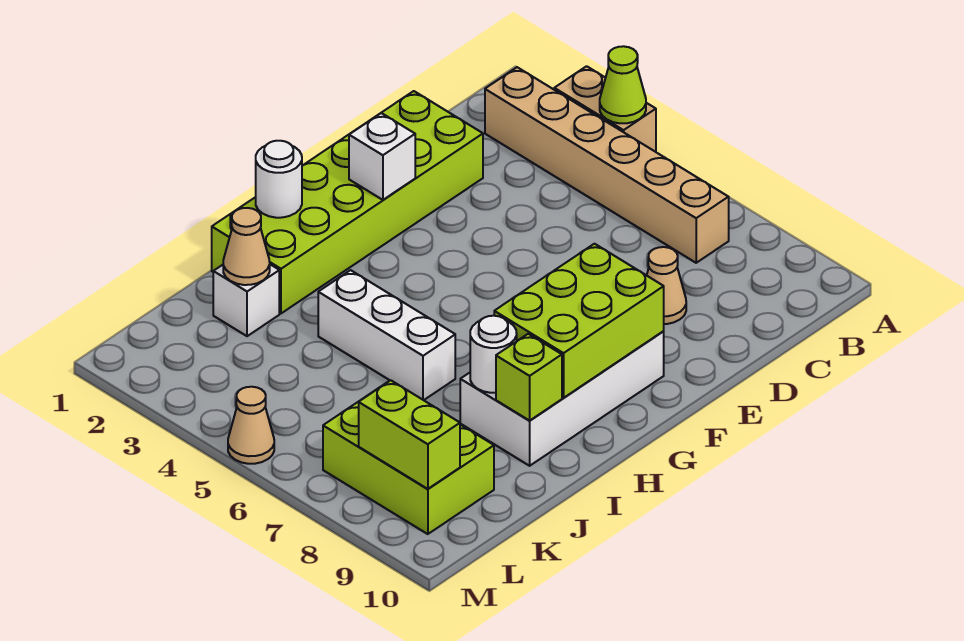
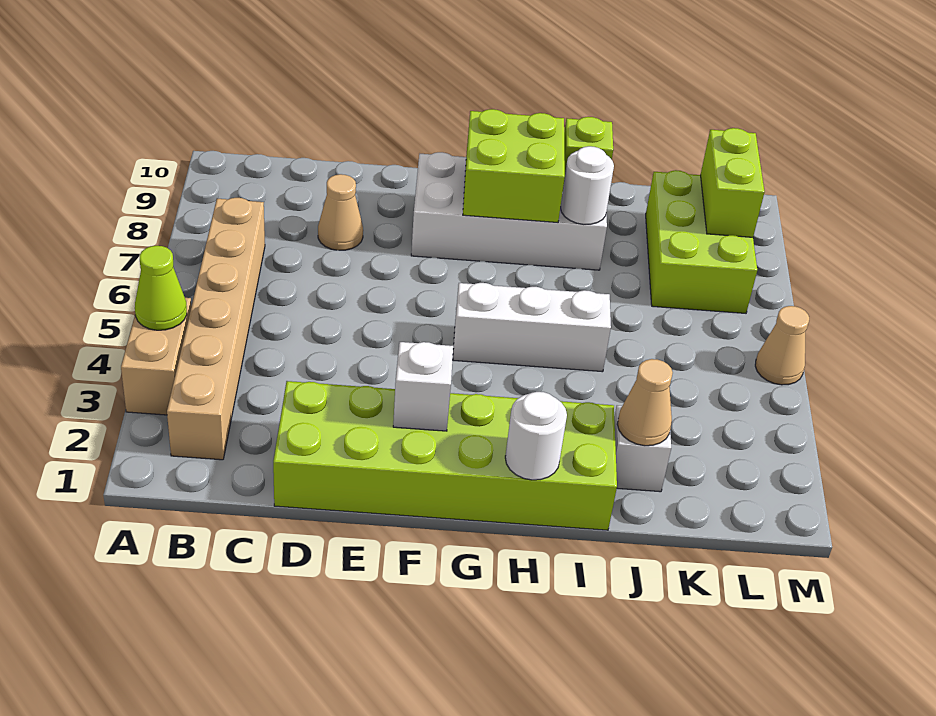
lime brick F8:H9 level 2 -> lime brick G8:H9 level 2
white brick I4:I6 level 1 -> white brick G5:I5 level 1

